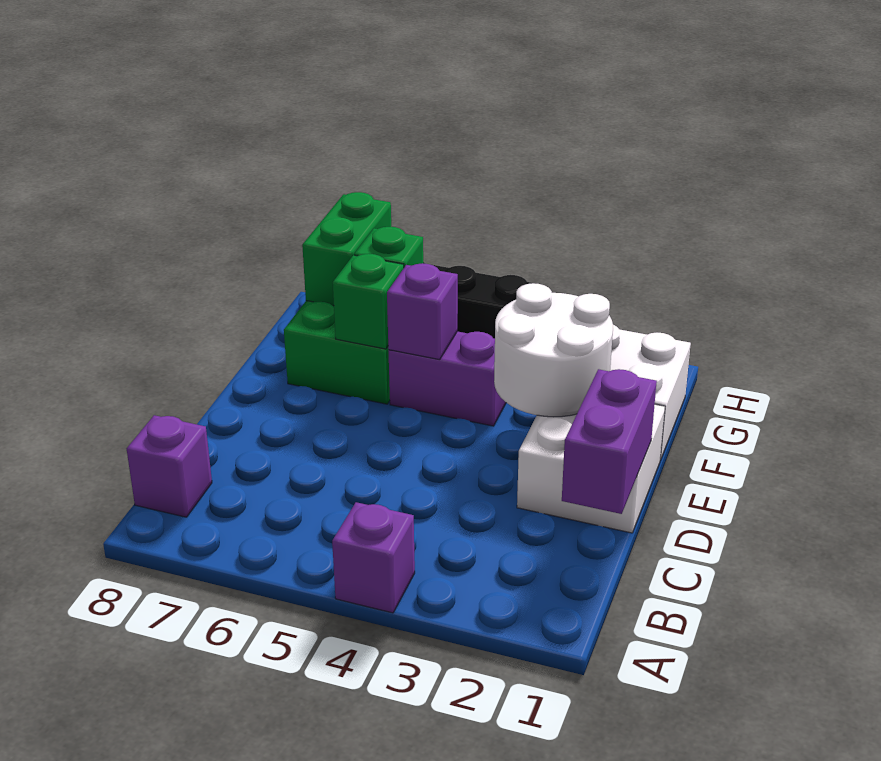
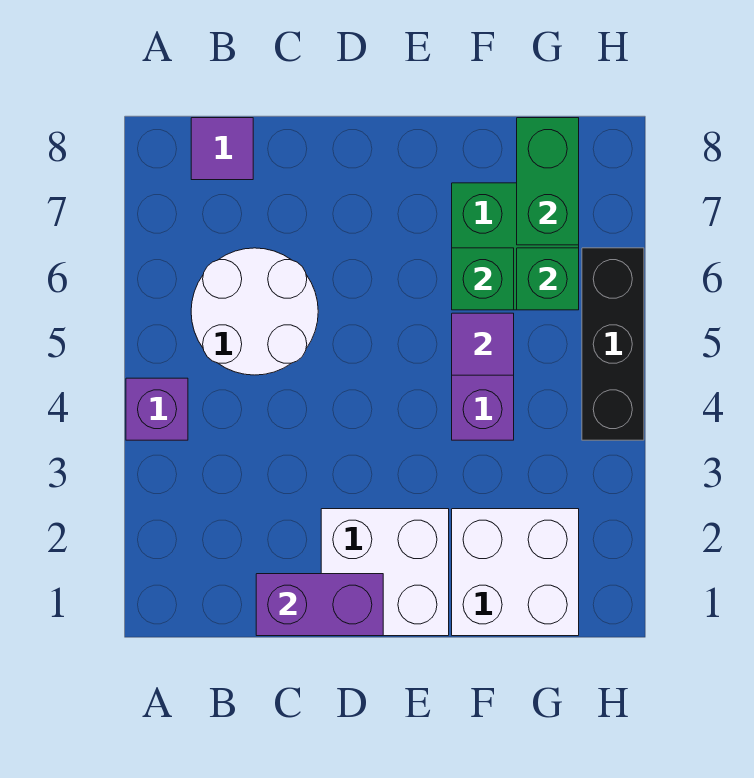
purple brick B8 level 1 -> purple tile B8 level 1
white round brick E2:F3 level 2 -> white round brick B5:C6 level 1
purple brick F5 level 2 -> purple tile F5 level 2
green brick G7:H7 level 2 -> green brick G7:G8 level 2

